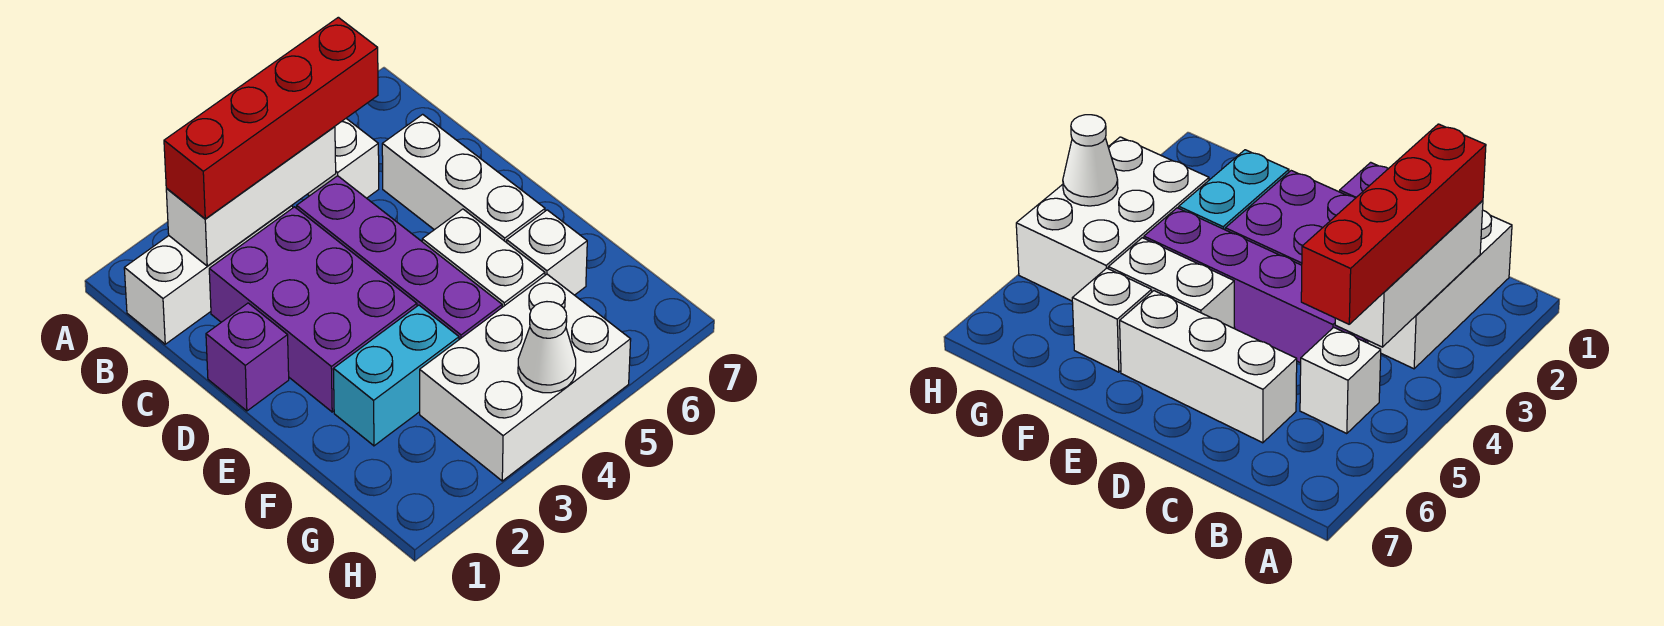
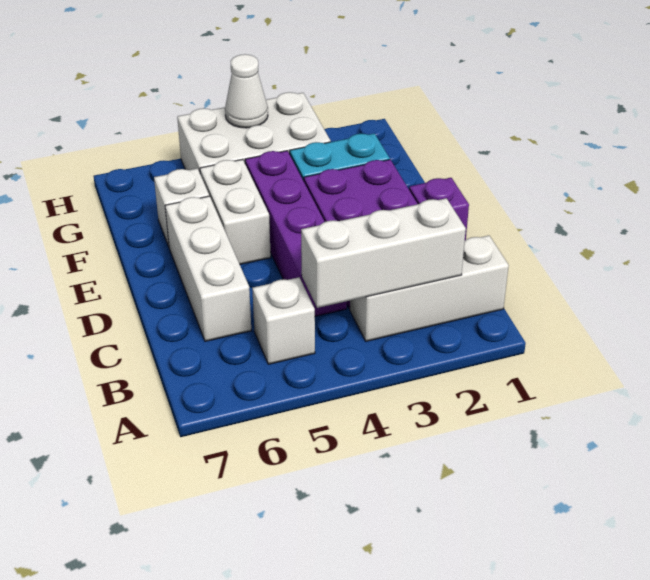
red brick B2:B5 level 3 -> none

